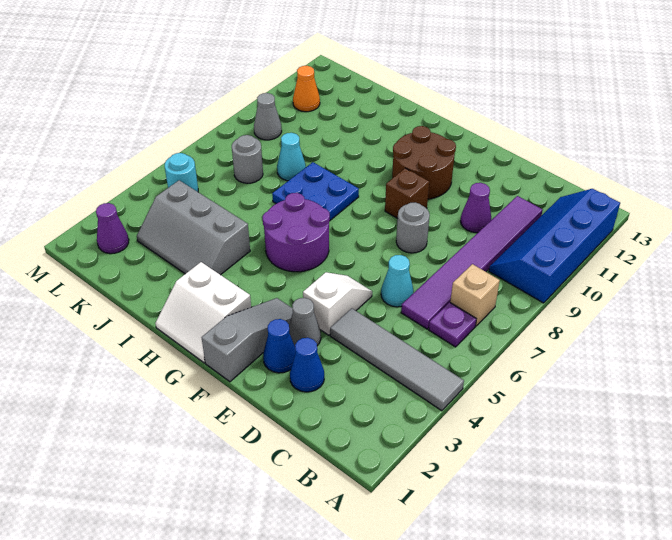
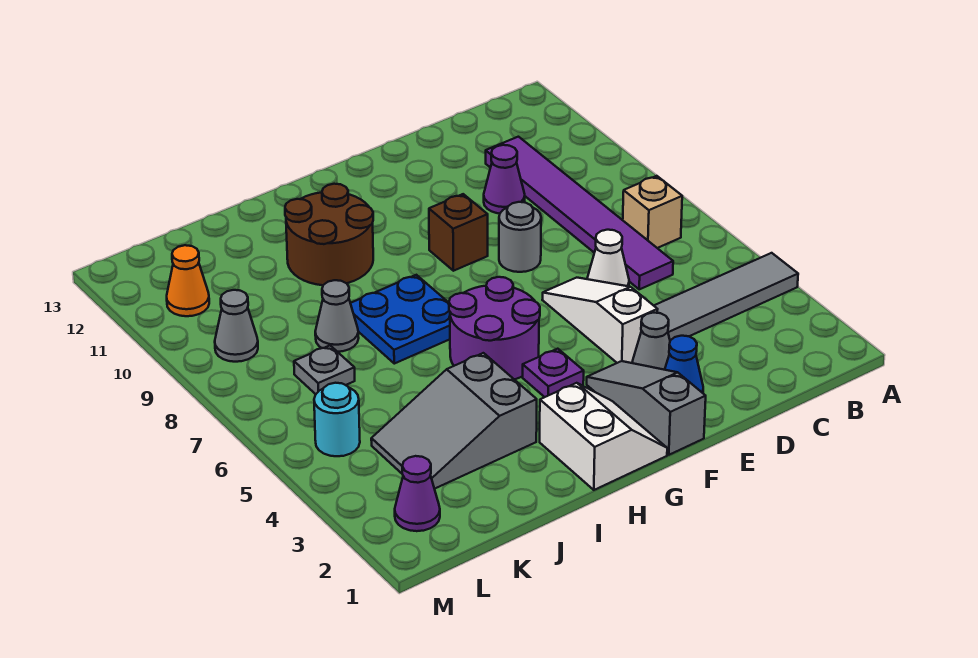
blue slope A9:B12 level 1 top A -> none
purple plate B6 level 1 -> purple plate G4 level 1
blue cone D2 level 1 -> none
cyan cone D6 level 1 -> white cone D6 level 1
white slope E4:E5 level 1 top 4 -> white slope E4:E6 level 1 top 4
brown round brick F10:G11 level 1 -> brown round brick H10:I11 level 1
white slope G1:H2 level 1 top 2 -> white slope G1:H2 level 1 top H
grey slope I3:K4 level 1 top 4 -> grey slope I3:K4 level 1 top I
cyan cone J8 level 1 -> grey cone J8 level 1
grey round brick K7 level 1 -> grey plate K7 level 1

